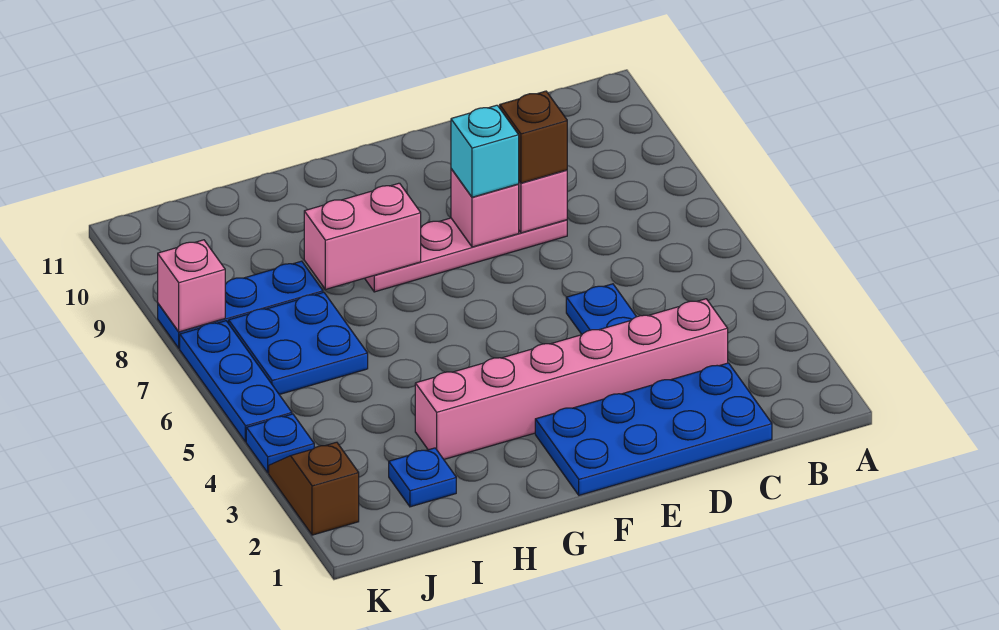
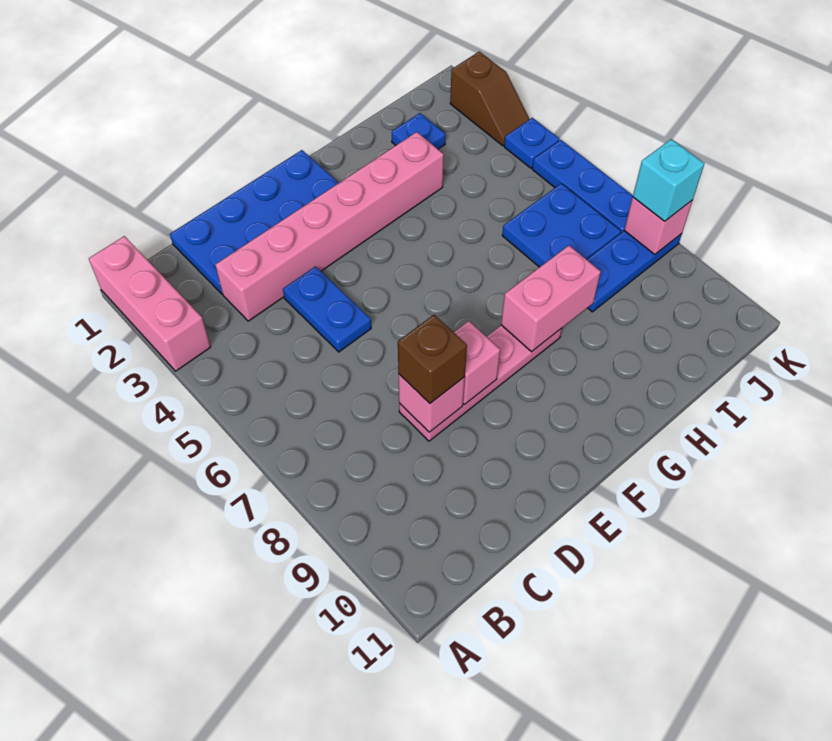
none -> pink brick A1:A3 level 1
cyan brick E8 level 3 -> cyan brick K8 level 3

